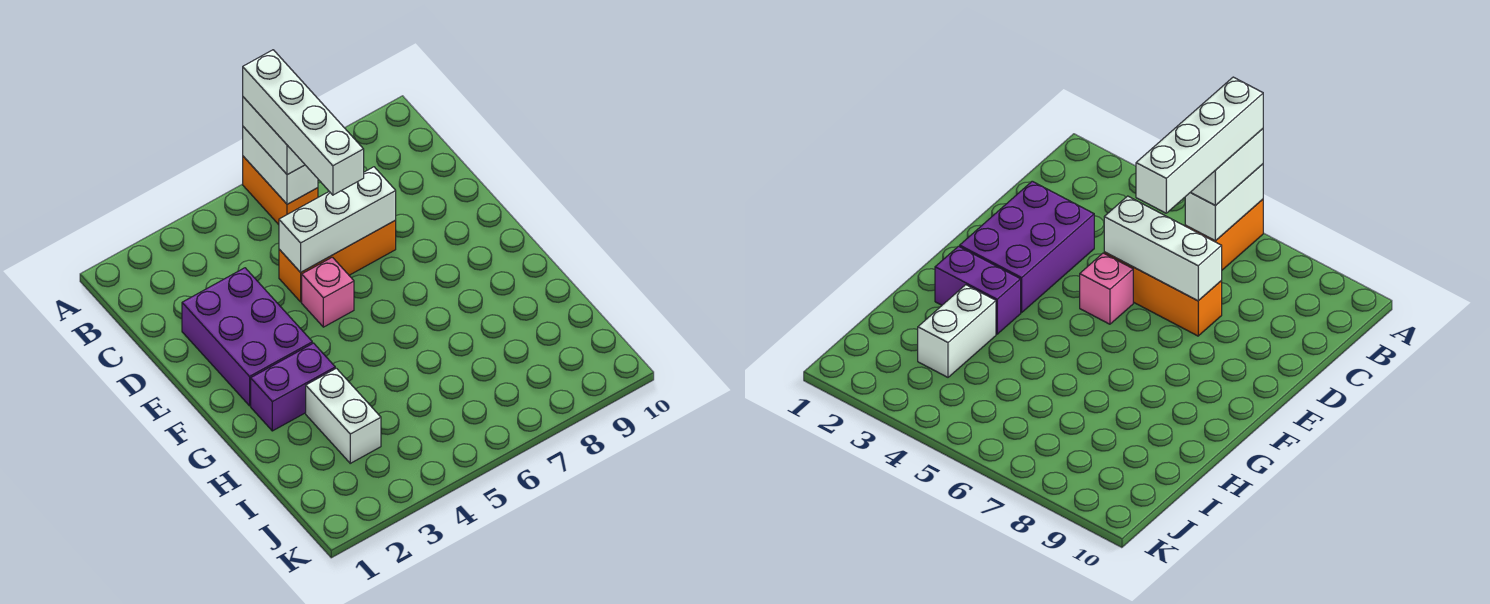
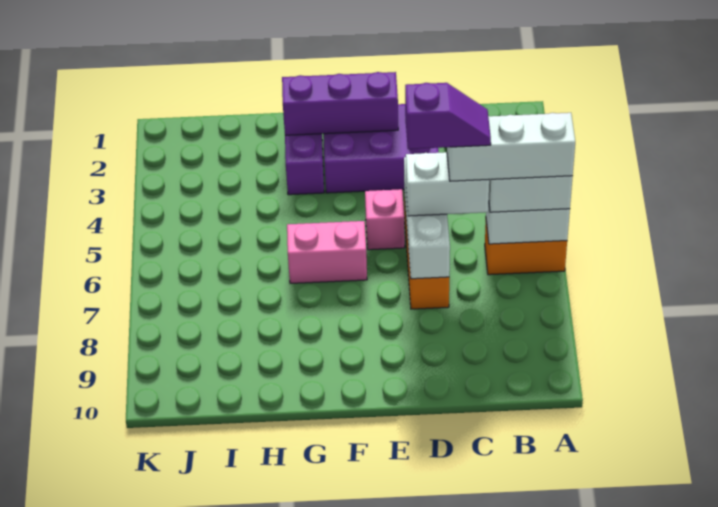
white brick A6:D6 level 4 -> white brick A6:C6 level 4
none -> purple slope C6:D6 level 5 top D
none -> purple brick E2:G2 level 2
none -> pink brick F6:G6 level 1
white brick H3:I3 level 1 -> white brick C6:D6 level 3

